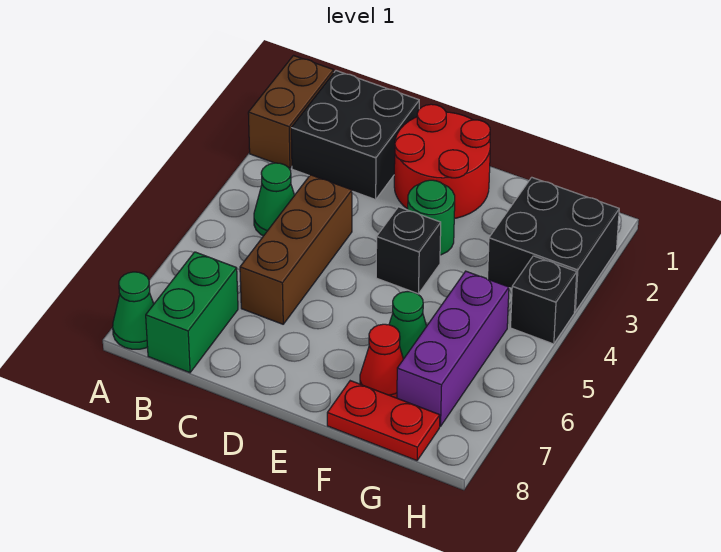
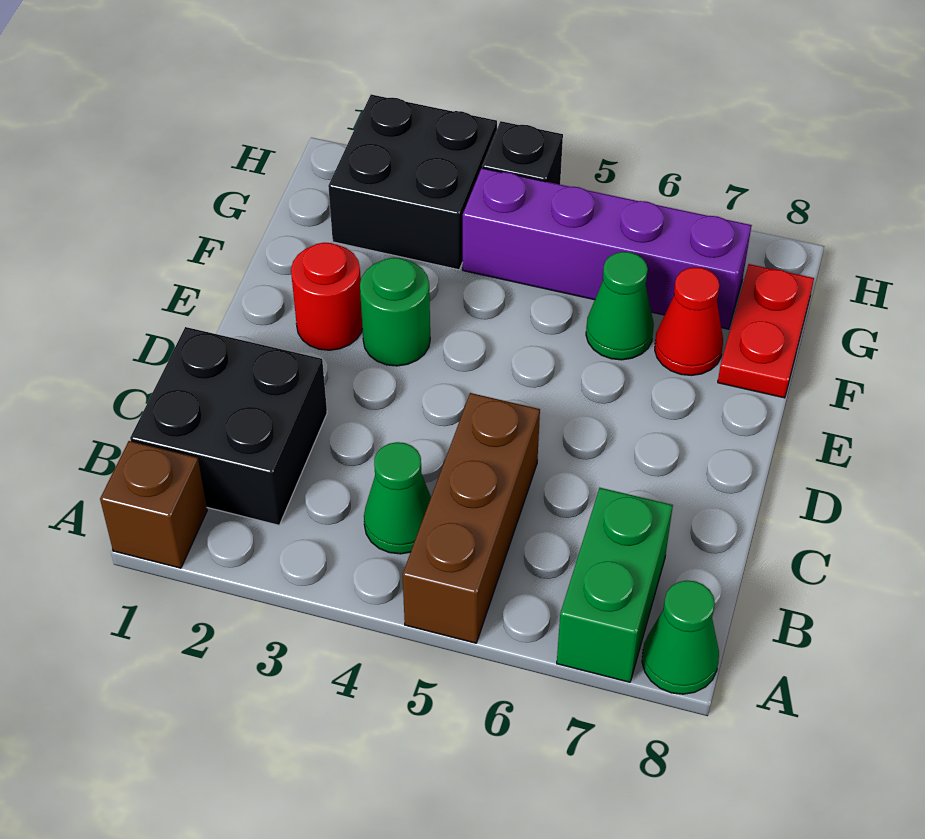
brown brick A1:A2 level 1 -> brown brick A1 level 1
green brick B7:B8 level 1 -> green brick A7:B7 level 1
brown brick C4:C6 level 1 -> brown brick A5:C5 level 1
red round brick D1:E2 level 1 -> red round brick E2 level 1
black brick E4 level 1 -> none
purple brick G5:G7 level 1 -> purple brick G4:G7 level 1

